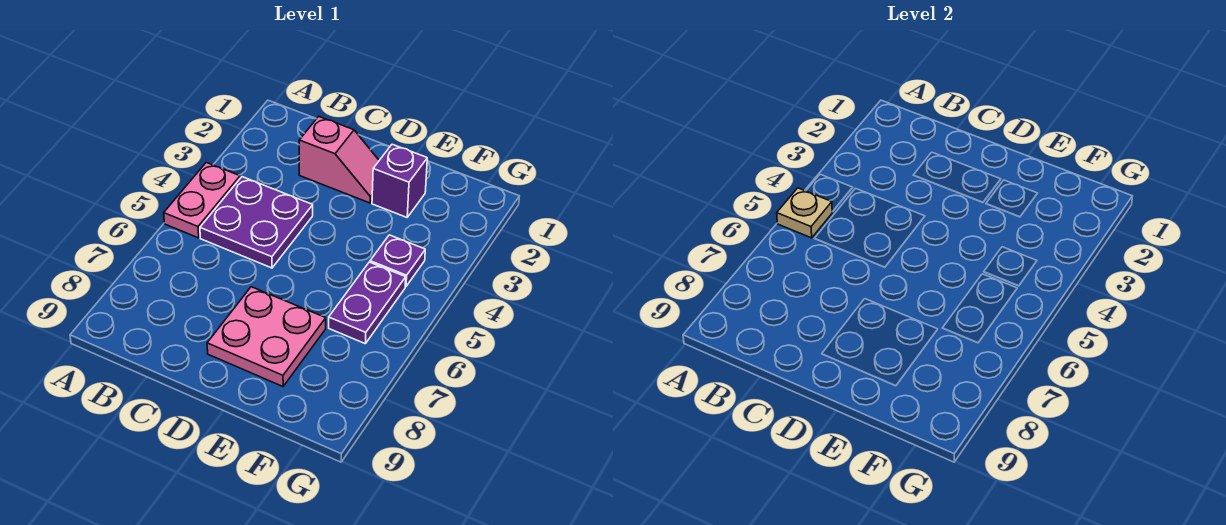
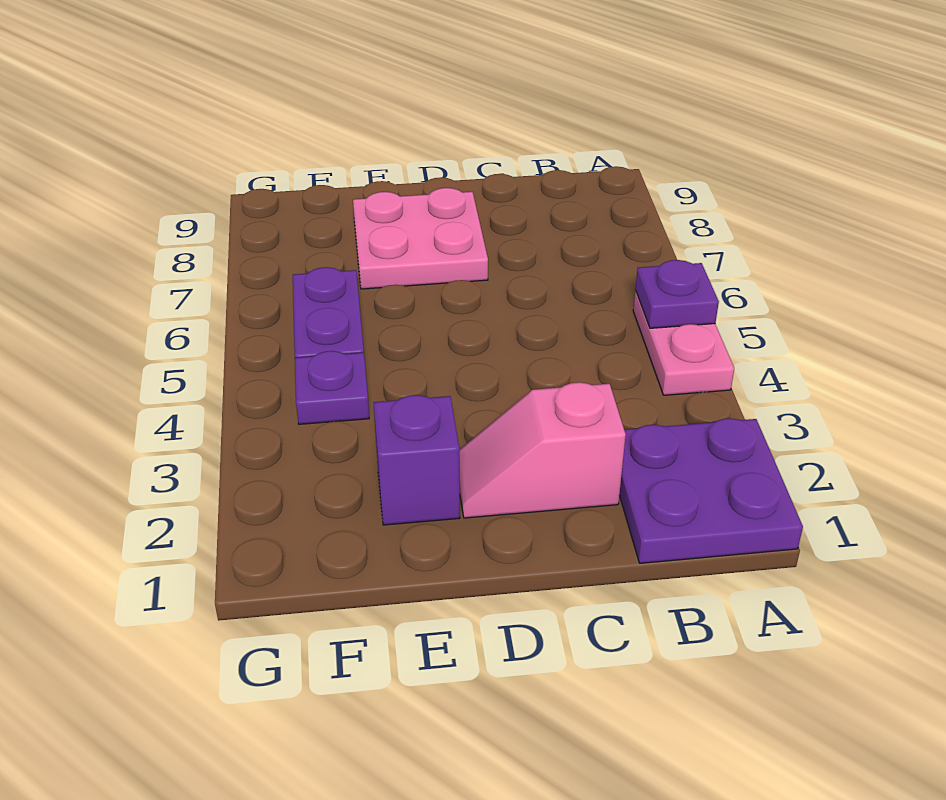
tan plate A5 level 2 -> purple plate A5 level 2
purple plate B4:C5 level 1 -> purple plate A1:B2 level 1

